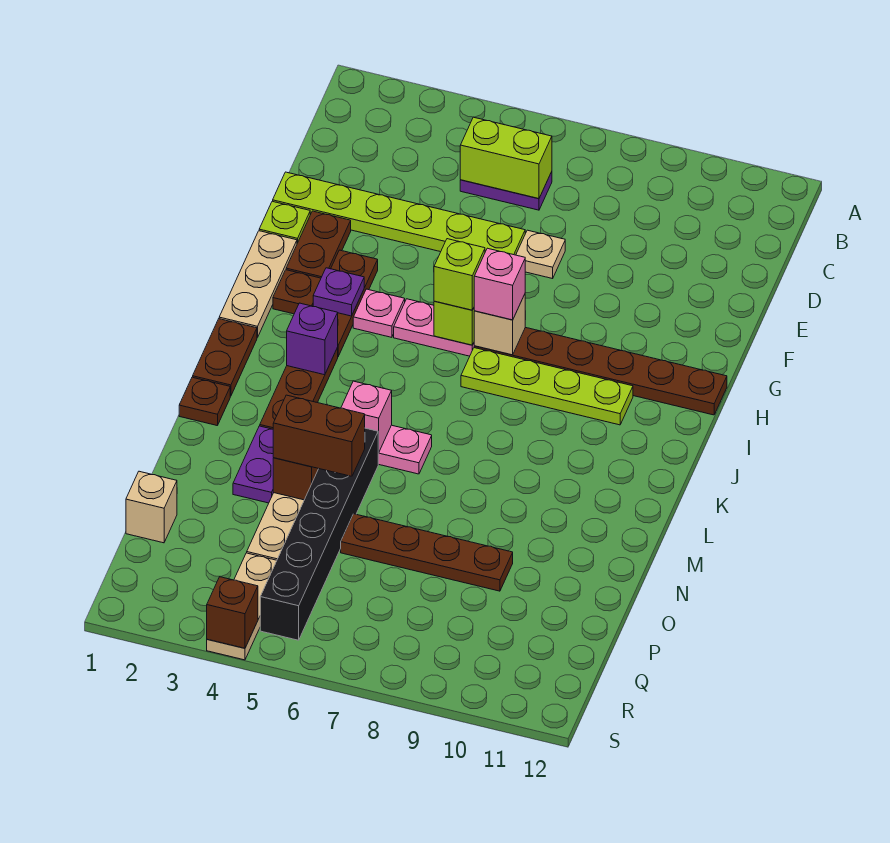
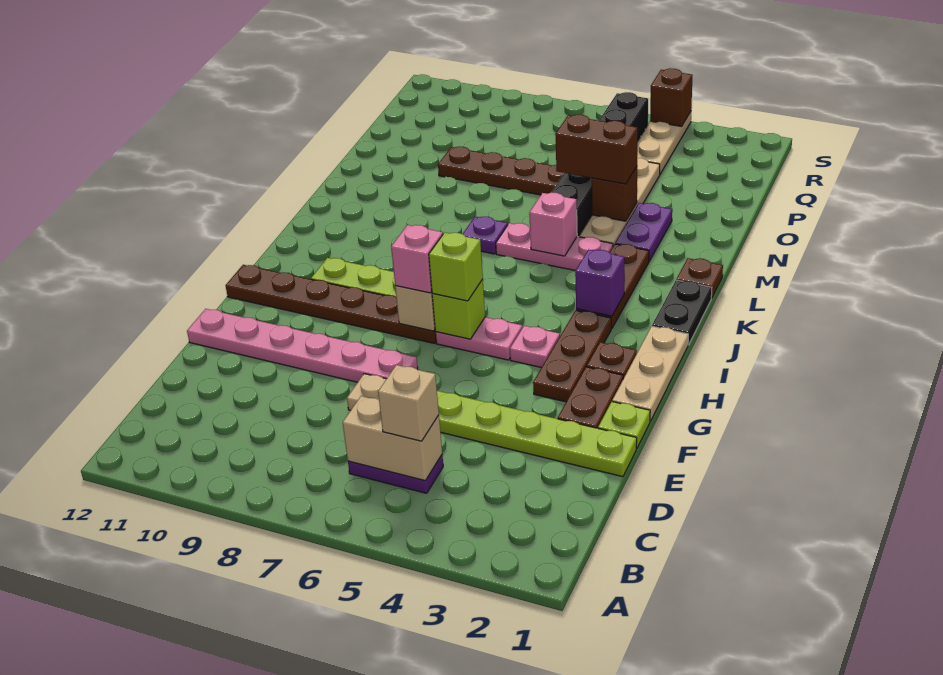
lime brick C5:C6 level 2 -> tan brick C5:C6 level 2
none -> pink plate F7:F12 level 1
purple plate H3 level 2 -> purple plate L7 level 1
brown plate J1:K1 level 1 -> black plate J1:K1 level 1
tan brick P1 level 1 -> tan brick C5 level 3

